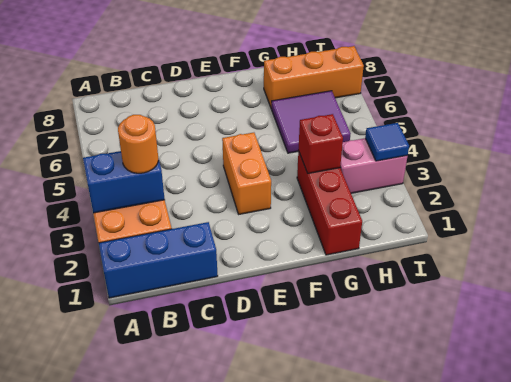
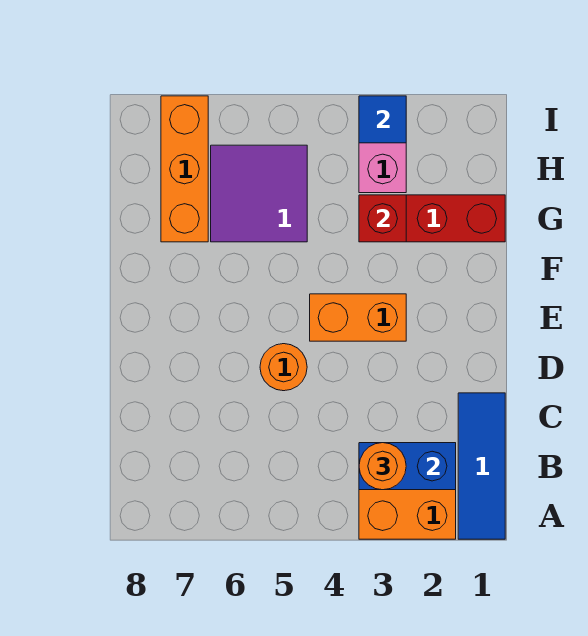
blue brick A1:C1 level 1 -> blue tile A1:C1 level 1
blue brick A3:B3 level 2 -> blue brick B2:B3 level 2
none -> orange round brick D5 level 1

